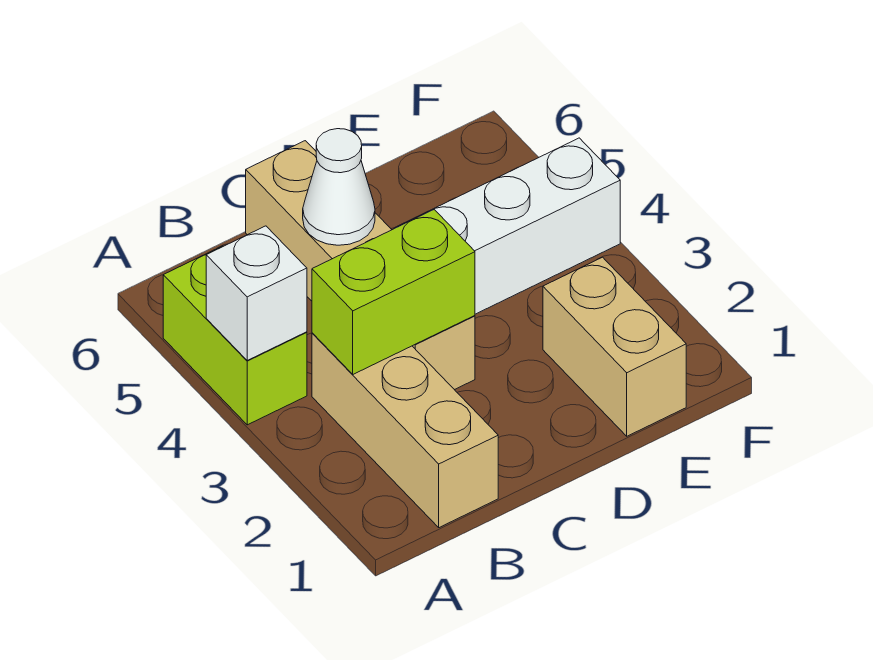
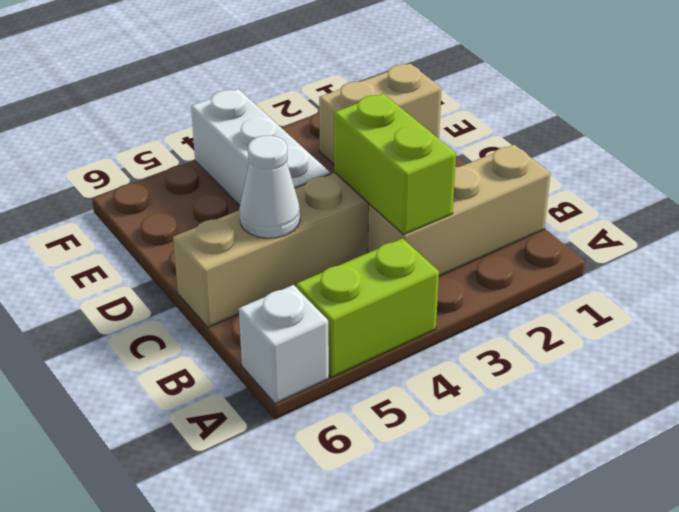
white brick A4 level 2 -> white brick A6 level 1

